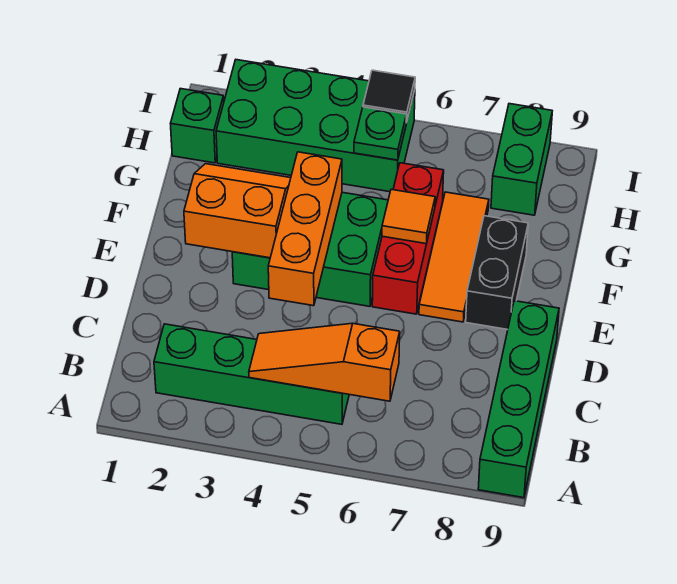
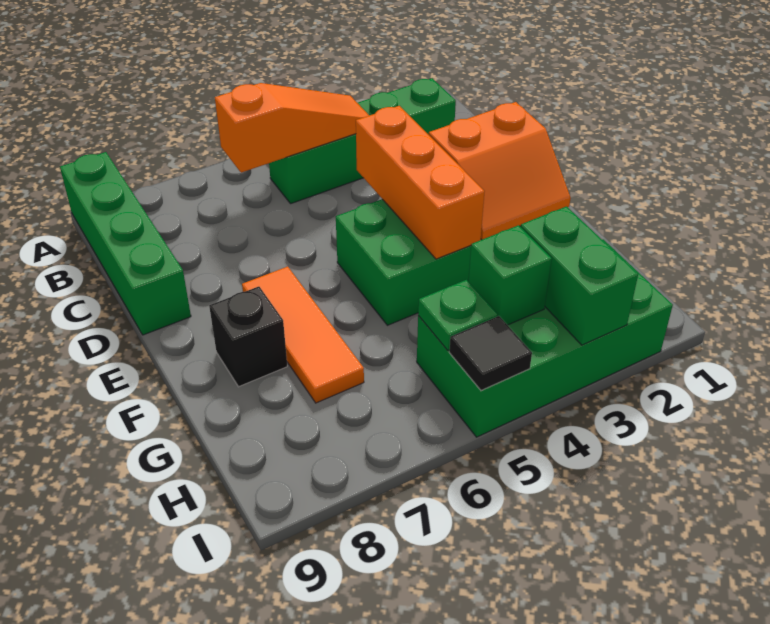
red brick E6:G6 level 1 -> none
black brick E8:F8 level 1 -> black brick F8 level 1
orange tile F6 level 2 -> none
green brick H1 level 1 -> green brick H4 level 2
green brick H8:I8 level 1 -> green brick H3:I3 level 2

